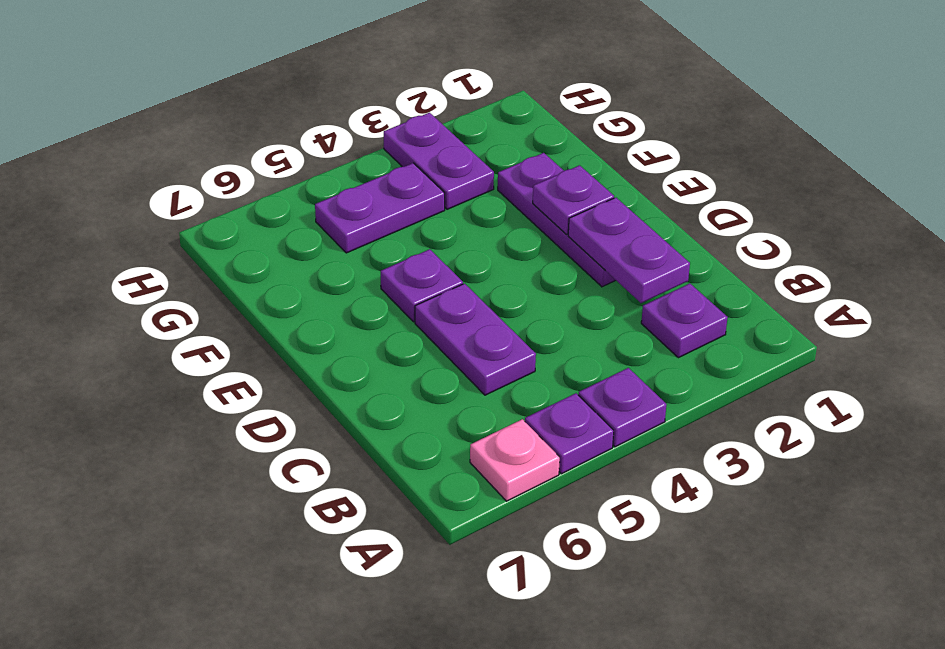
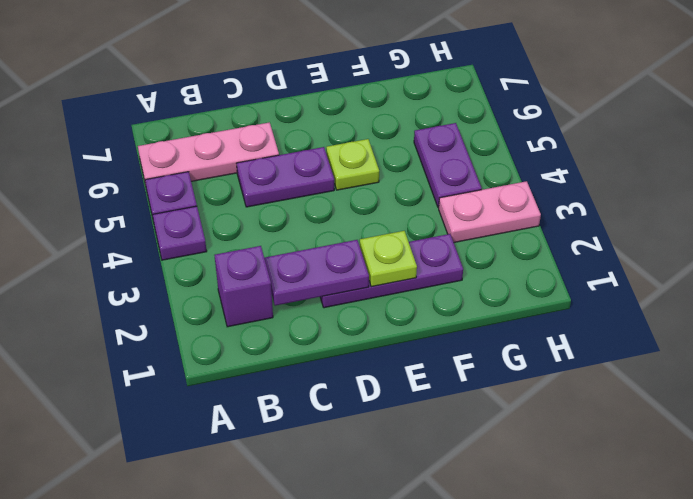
pink plate A6 level 1 -> pink plate A6:C6 level 1
purple plate B2 level 1 -> purple brick B2 level 1
purple plate E2 level 2 -> lime plate E2 level 2
purple plate E5 level 1 -> lime plate E5 level 1
purple plate G3:H3 level 1 -> pink plate G3:H3 level 1

